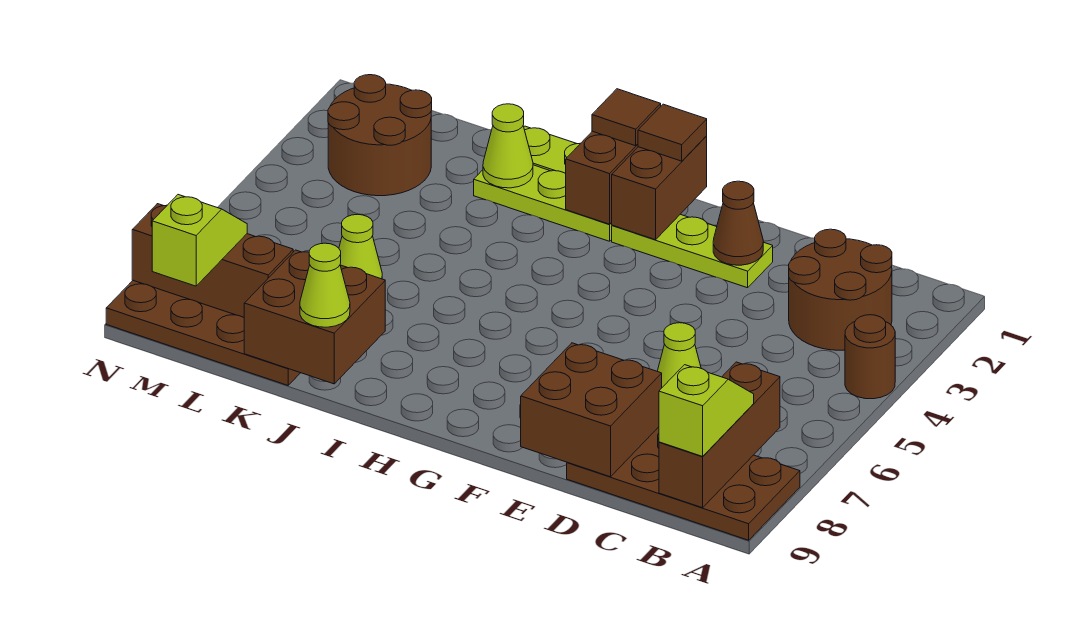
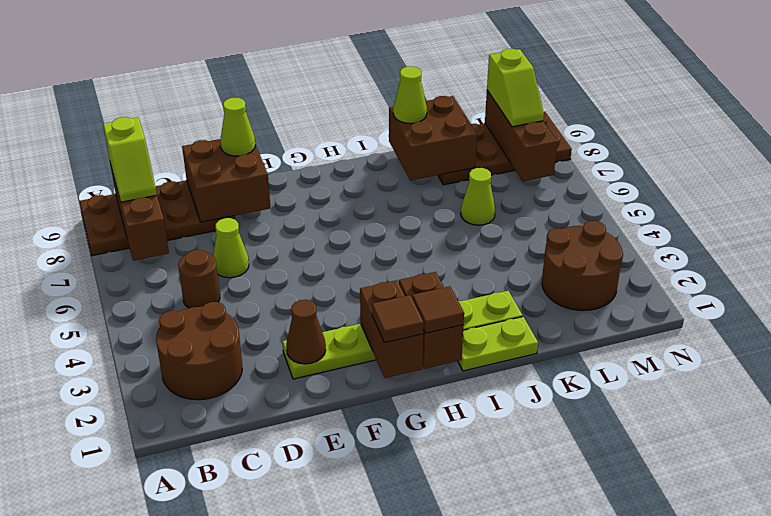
brown round brick A4 level 1 -> brown round brick C5 level 1
lime cone J2 level 2 -> lime cone E9 level 3
brown brick L8:N8 level 2 -> brown brick M7:M9 level 2

